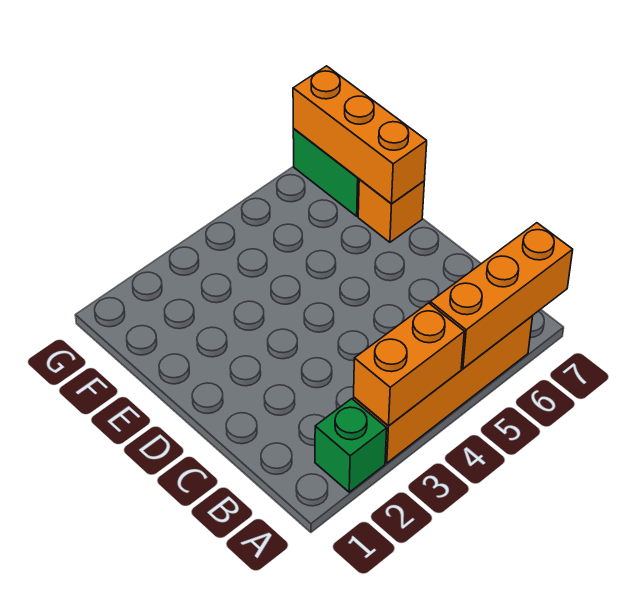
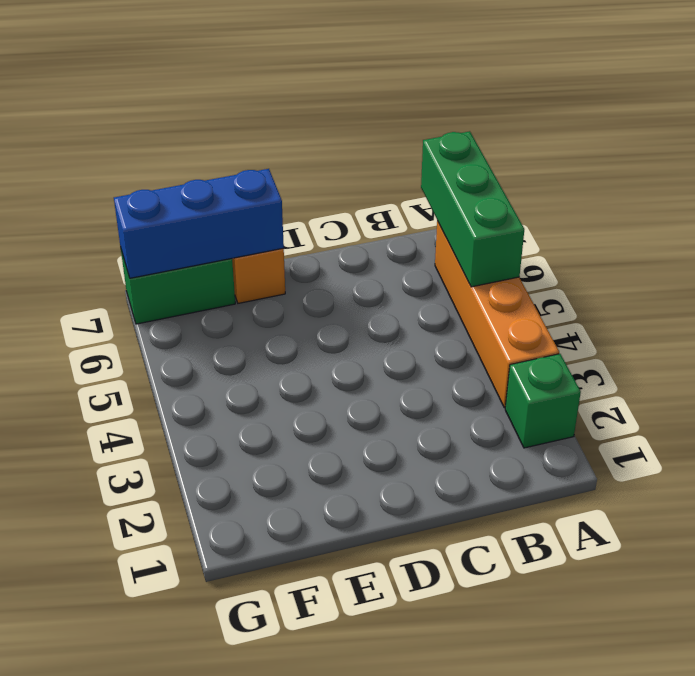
orange brick A3:A4 level 2 -> none
orange brick A5:A7 level 2 -> green brick A5:A7 level 2
orange brick E7:G7 level 2 -> blue brick E7:G7 level 2

